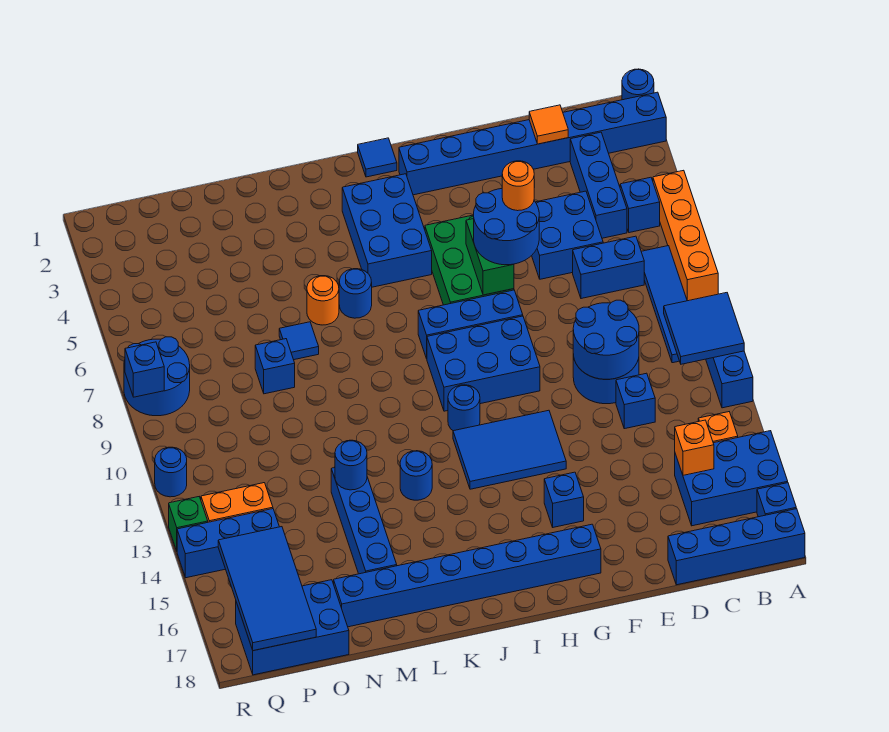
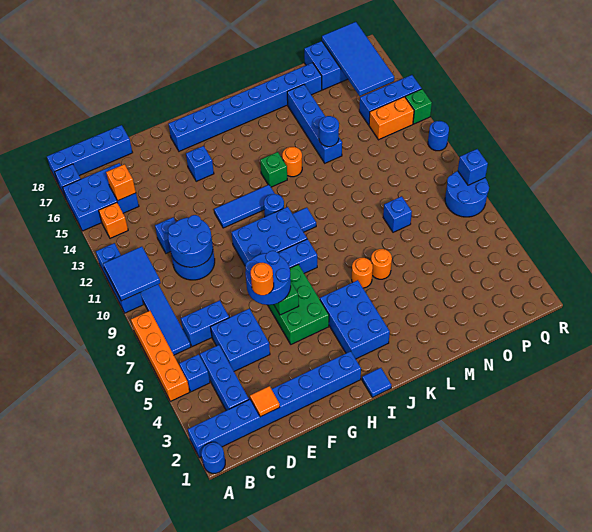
blue tile G12:I13 level 1 -> blue tile G12:I12 level 1
none -> green brick J13 level 1
blue round brick K6 level 1 -> orange round brick K6 level 1
blue round brick K13 level 1 -> orange round brick K13 level 1
blue tile M7 level 1 -> blue tile J10 level 1

